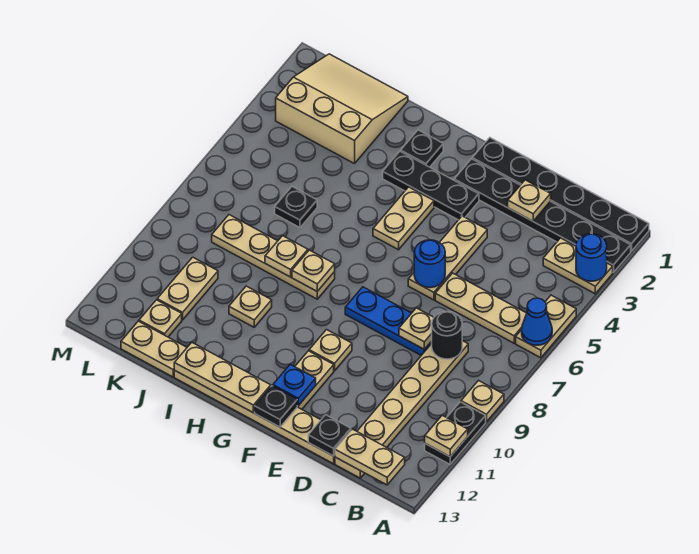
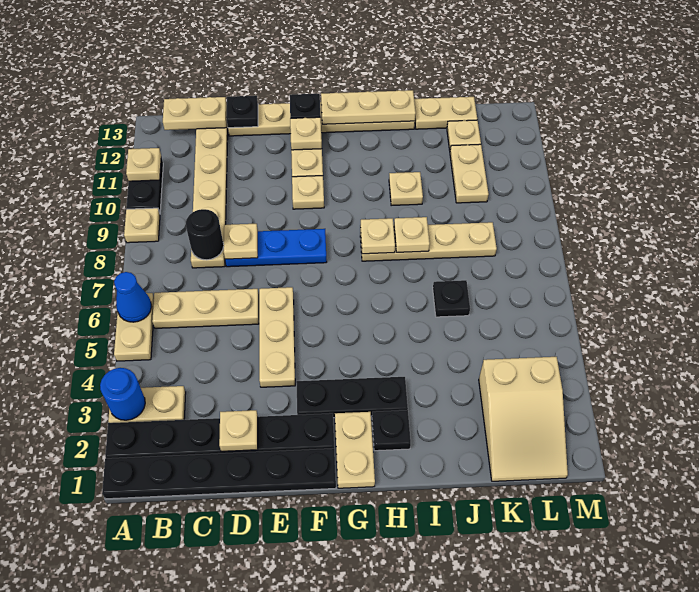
blue round brick E6 level 2 -> none
blue plate F12 level 2 -> tan plate F12 level 2
tan plate G4:G5 level 1 -> tan plate G1:G2 level 1
tan slope J1:L3 level 1 top 3 -> tan slope K1:L3 level 1 top 3

